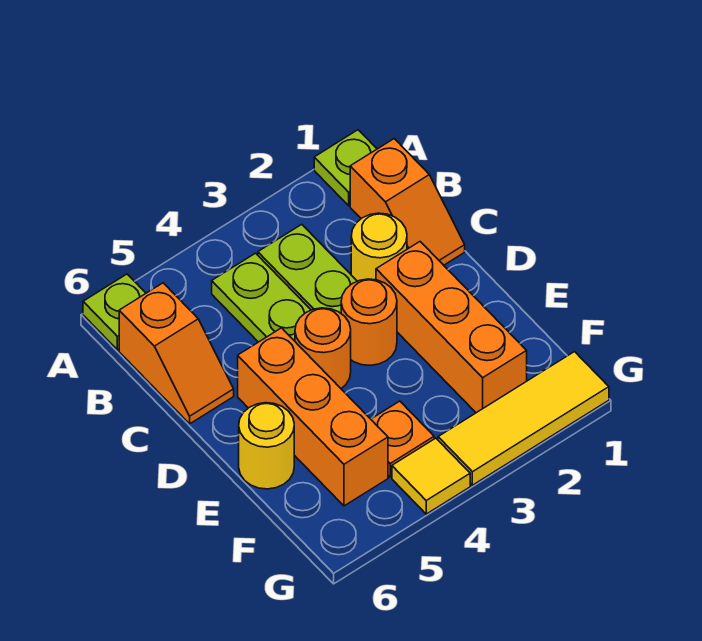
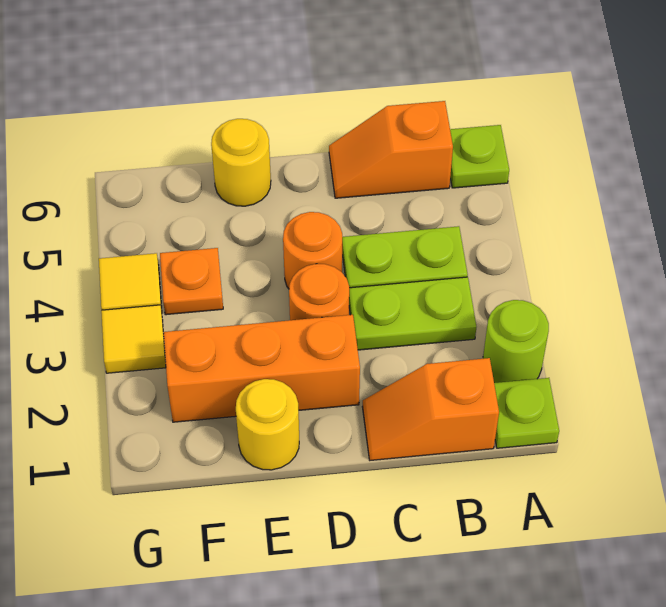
none -> lime round brick A2 level 1
yellow round brick C2 level 1 -> yellow round brick E1 level 1
orange brick D5:F5 level 1 -> none
yellow tile G1:G3 level 1 -> yellow tile G3 level 1

